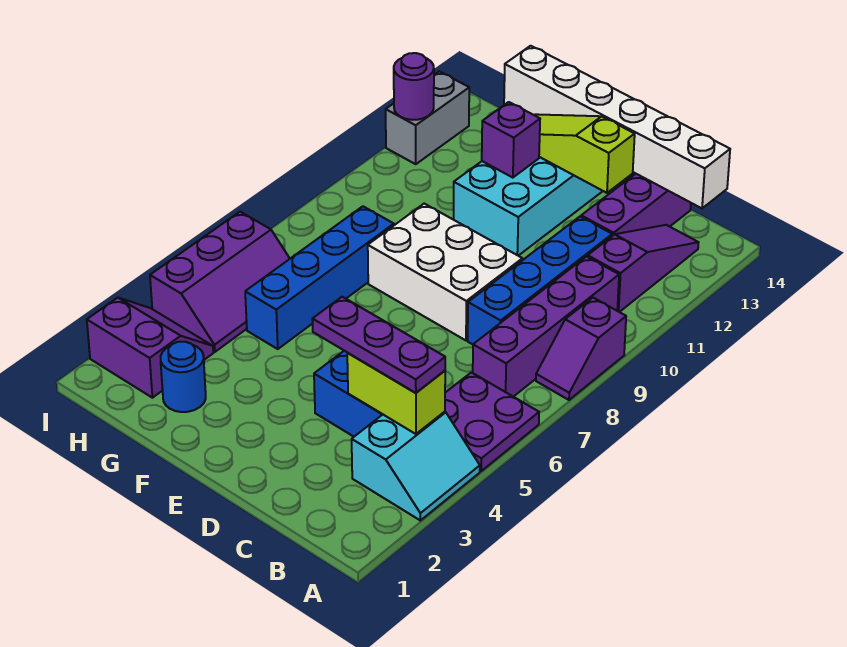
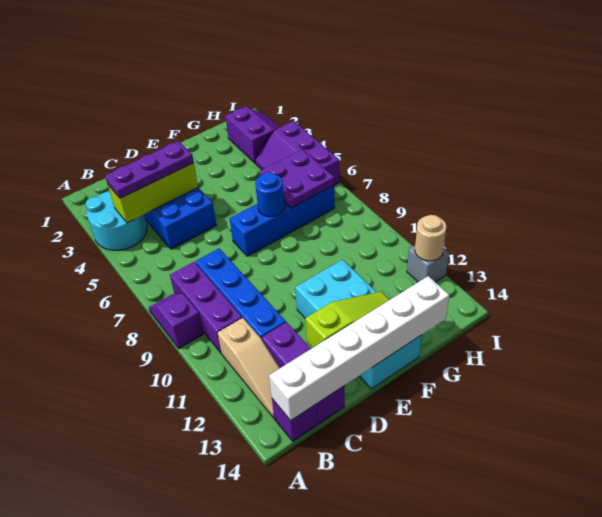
cyan slope A3:B4 level 1 top B -> cyan round brick A3:B4 level 1
purple plate A5:B6 level 1 -> purple plate G6:H7 level 2
lime brick B4:C4 level 2 -> lime brick B4:D4 level 2
purple brick B7:B10 level 1 -> purple brick B8:B10 level 1
purple slope B11:B13 level 1 top 11 -> tan slope B11:B13 level 1 top 11
white brick D8:F9 level 1 -> none
purple brick F12 level 2 -> purple brick B14 level 1
blue round brick G2 level 1 -> blue round brick F7 level 2
blue brick G5:G8 level 1 -> blue brick E7:H7 level 1
purple slope H2:I3 level 1 top 2 -> purple slope H2:I3 level 1 top H
grey brick I12:I13 level 1 -> grey brick I12 level 1
purple round brick I12 level 2 -> tan round brick I12 level 2

